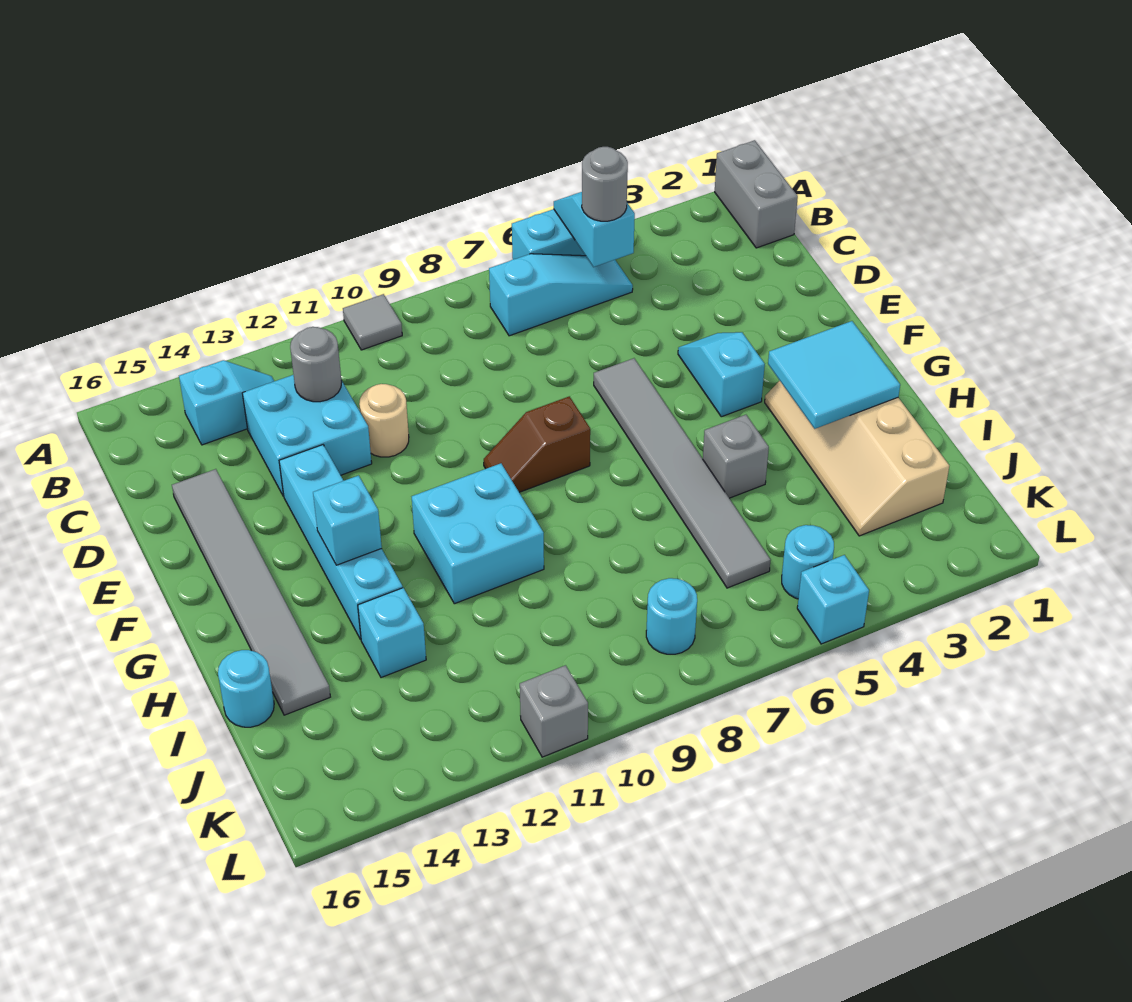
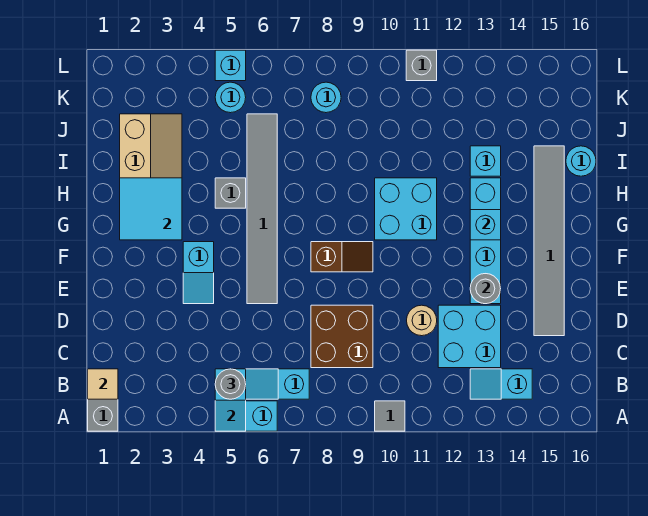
none -> tan tile B1 level 2
none -> brown brick C8:D9 level 1
grey round brick C12 level 2 -> grey round brick E13 level 2

